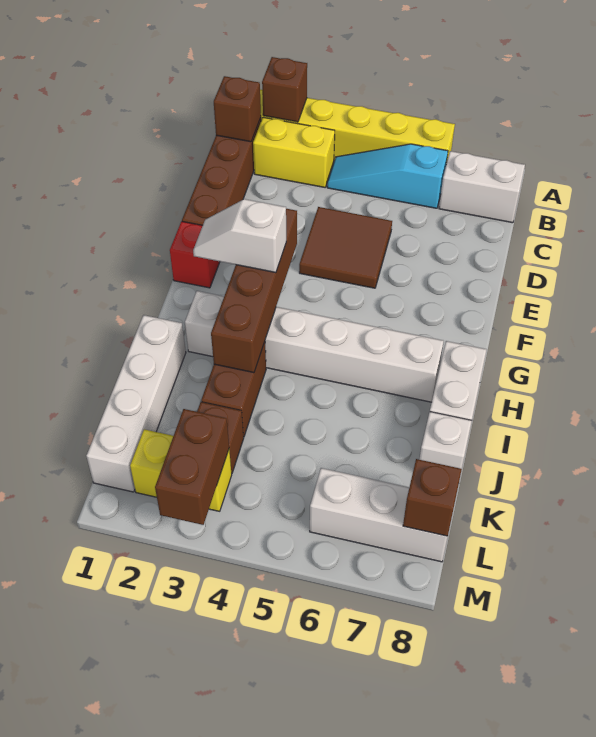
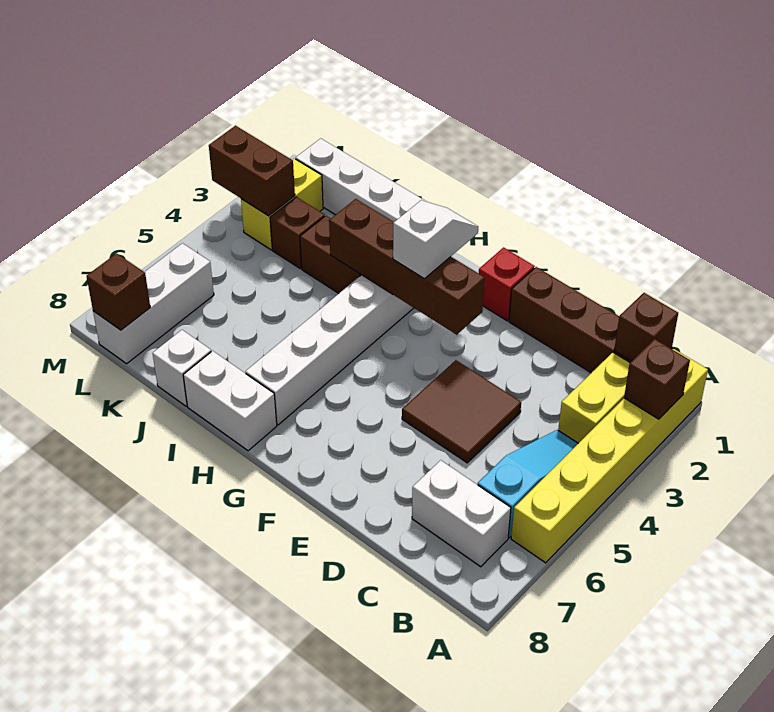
white brick B7:B8 level 1 -> white brick B7:C7 level 1

